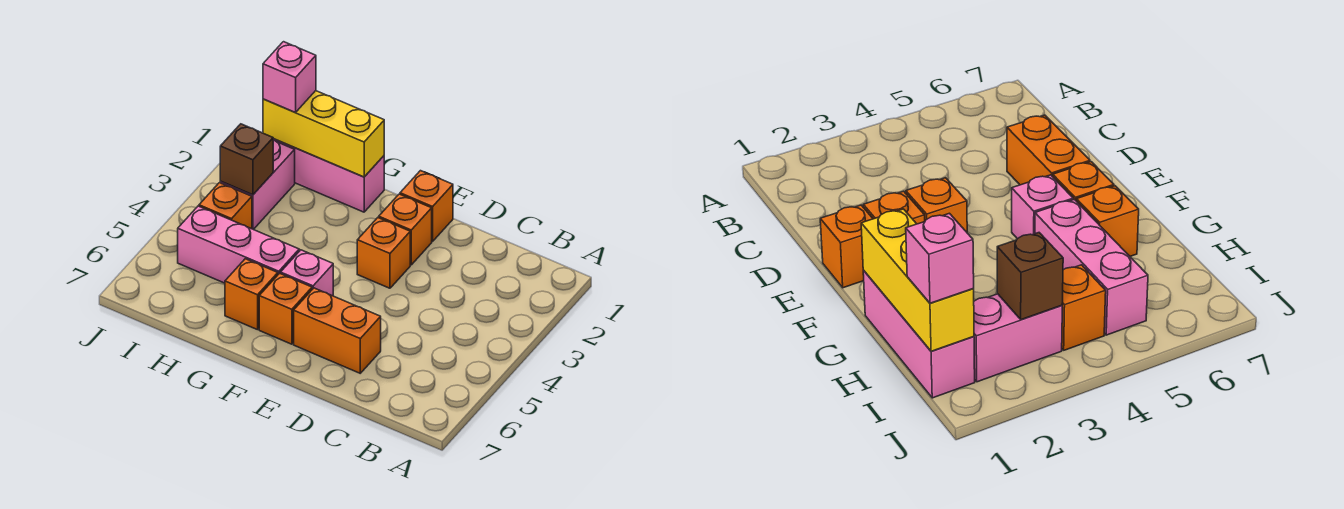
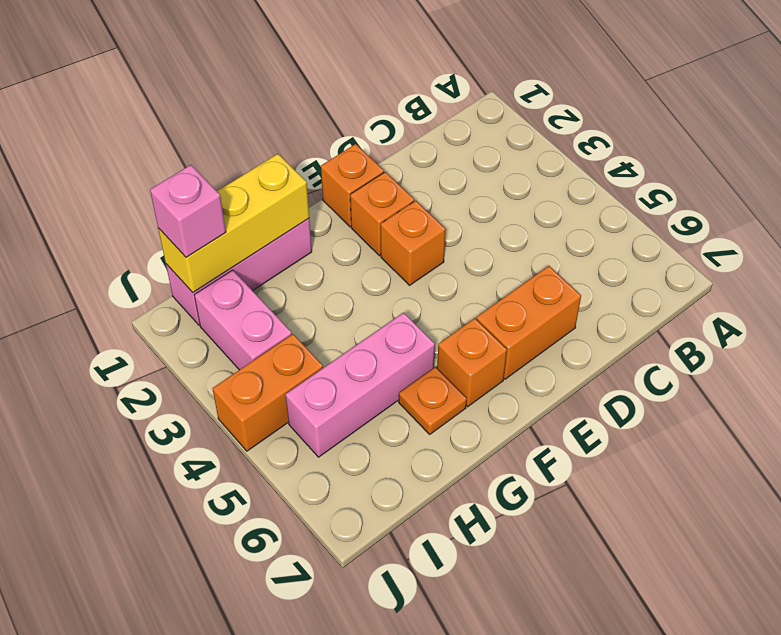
pink brick F5 level 1 -> none
orange brick G6 level 1 -> orange plate G6 level 1
brown brick I3 level 2 -> none
orange brick I4 level 1 -> orange brick I4:J4 level 1

